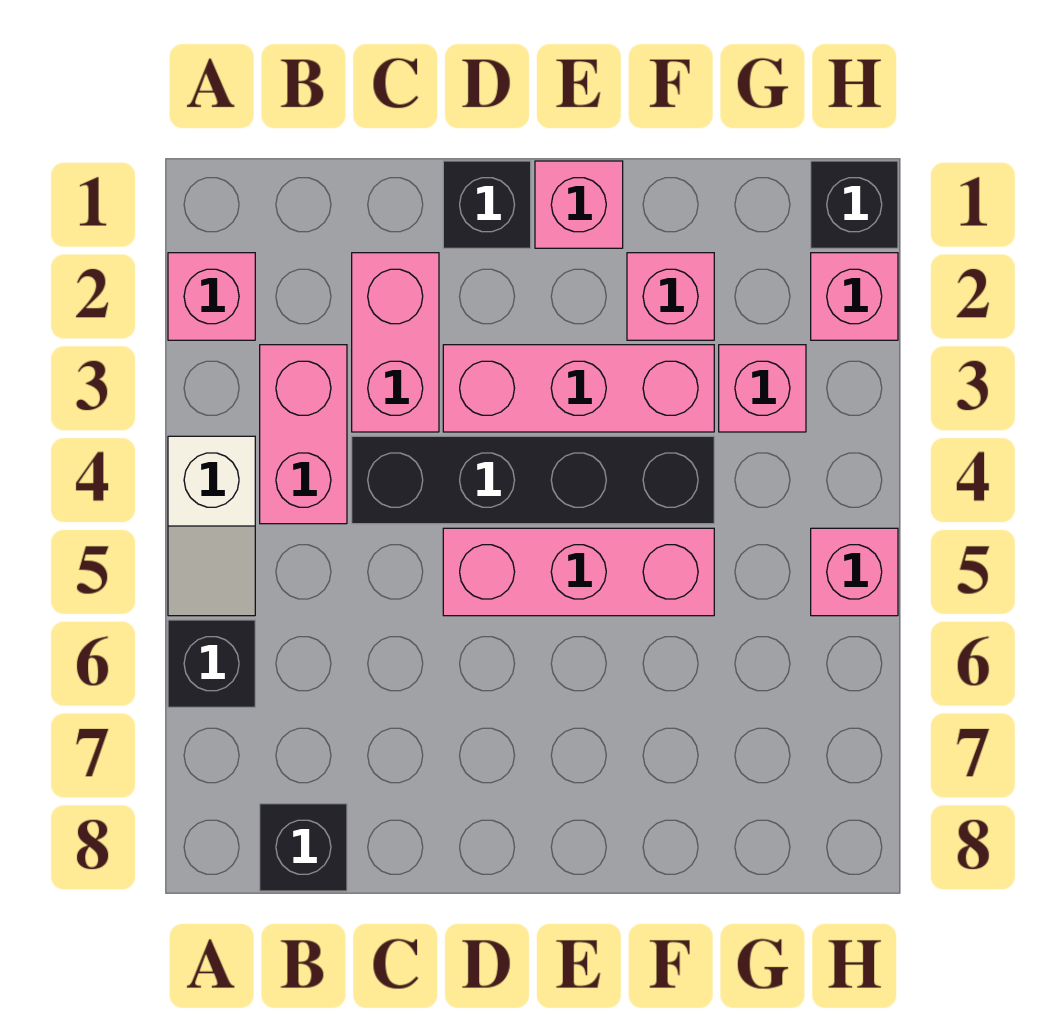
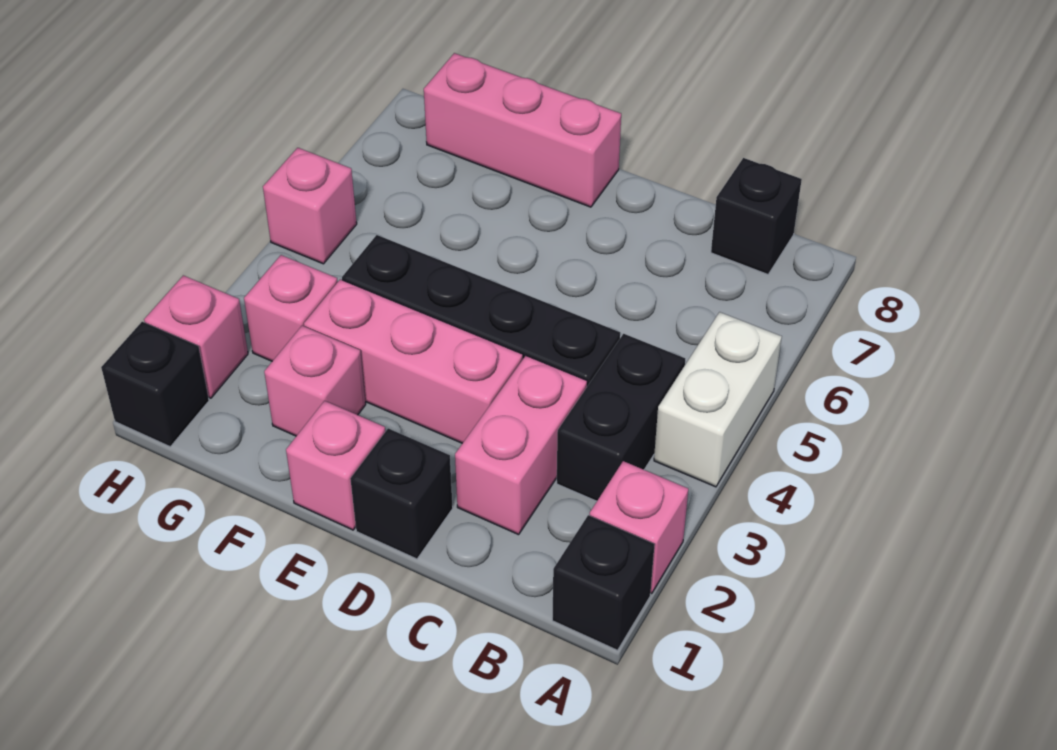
white slope A4:A5 level 1 top 4 -> white brick A4:A5 level 1
black brick A6 level 1 -> black brick A1 level 1
pink brick B3:B4 level 1 -> black brick B3:B4 level 1
pink brick D5:F5 level 1 -> pink brick E8:G8 level 1

